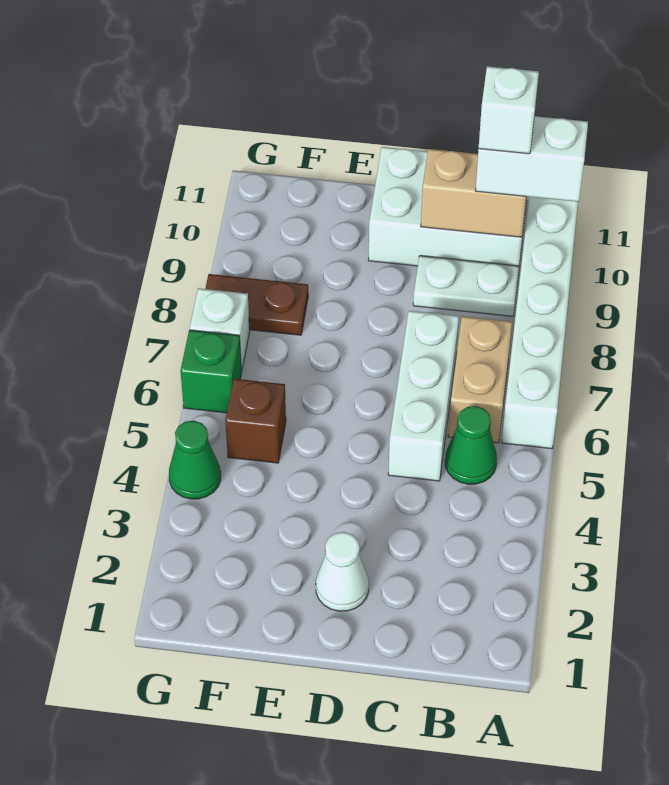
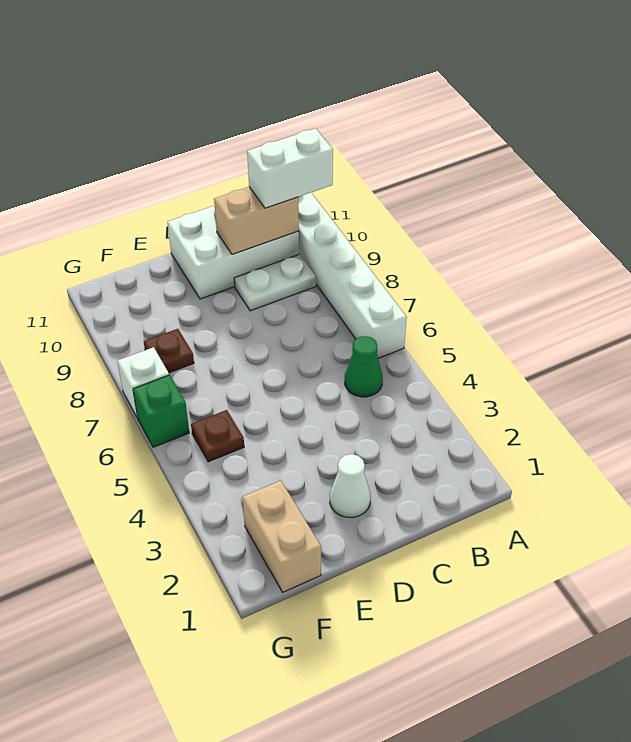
tan brick B6:B7 level 1 -> tan brick F1:F2 level 1
white brick B10 level 4 -> none
white brick C5:C7 level 1 -> none
brown brick F5 level 1 -> brown plate F5 level 1
brown plate F8:G8 level 1 -> brown plate F8 level 1
green cone G4 level 1 -> none

